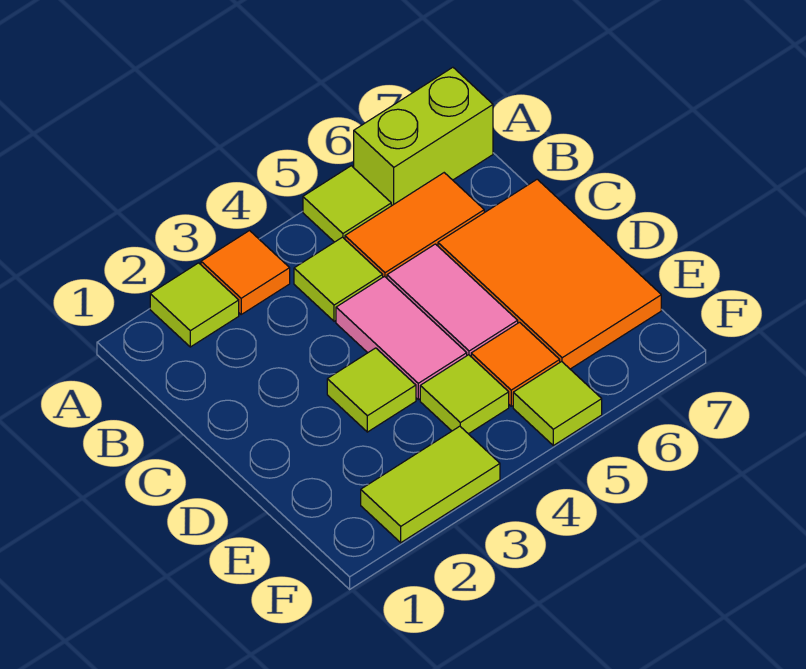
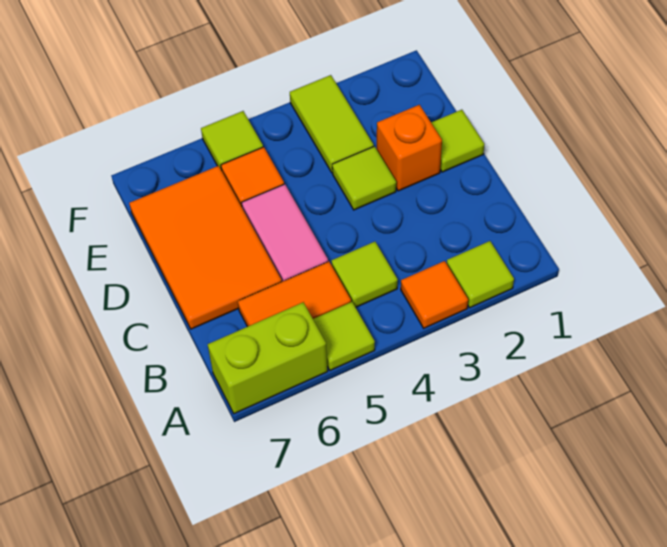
pink tile C4:D4 level 1 -> none
none -> orange brick D2 level 1
lime tile E4 level 1 -> lime tile D1 level 1
lime tile F2:F3 level 1 -> lime tile E3:F3 level 1

